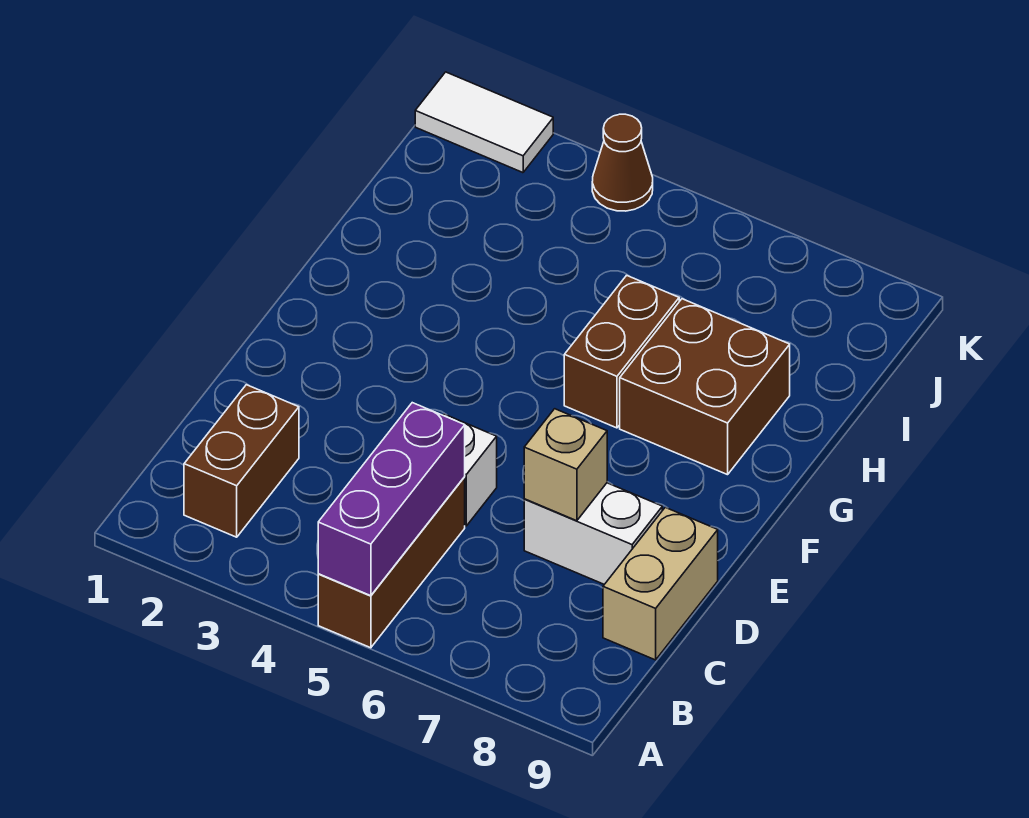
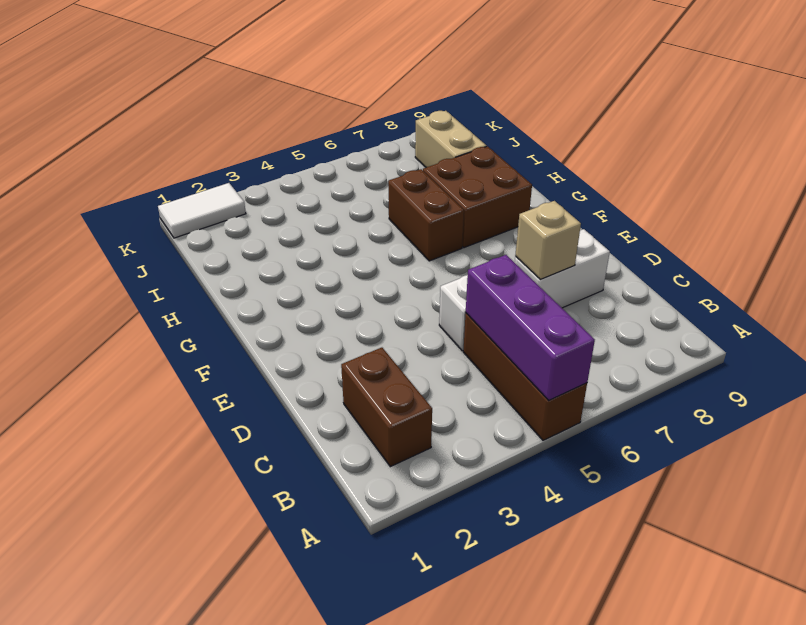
tan brick C9:D9 level 1 -> tan brick I8:J8 level 1
brown cone K4 level 1 -> none

